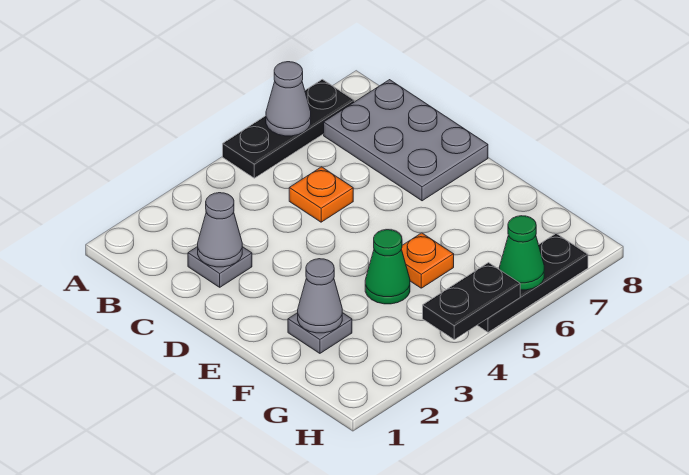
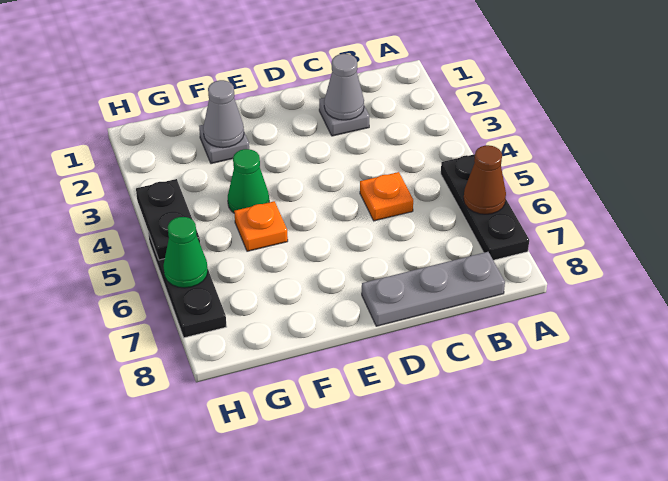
grey cone A6 level 2 -> brown cone A6 level 2
grey plate B7:D8 level 1 -> grey plate B8:D8 level 1

